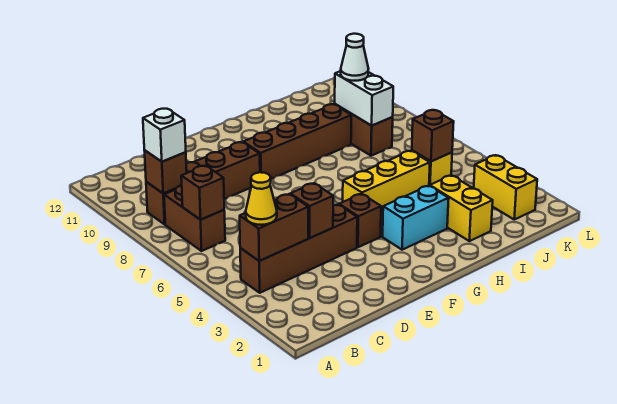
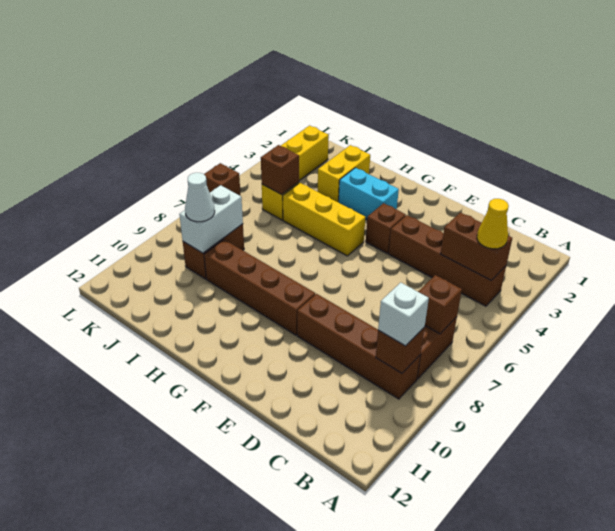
brown brick D4 level 2 -> brown brick L6 level 1

